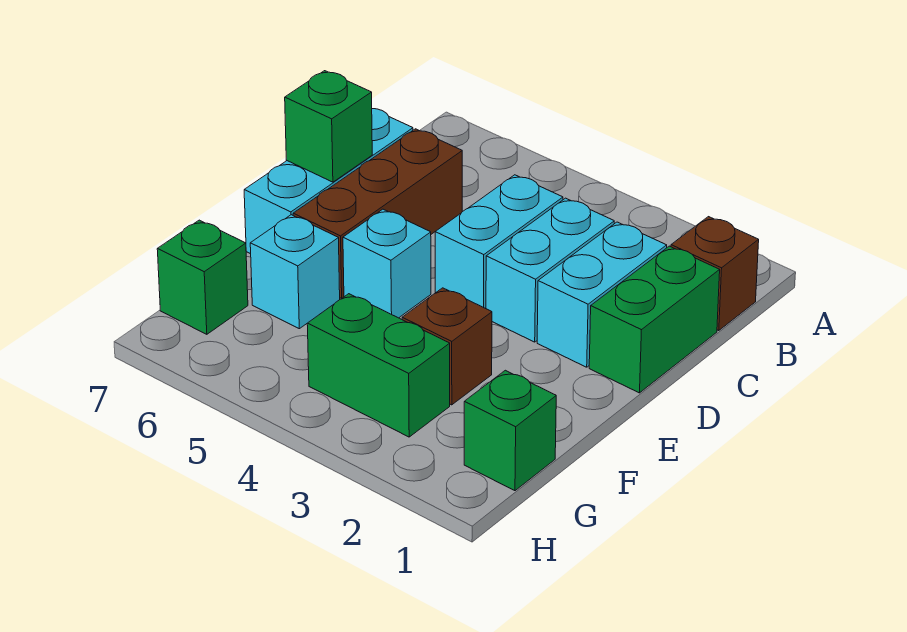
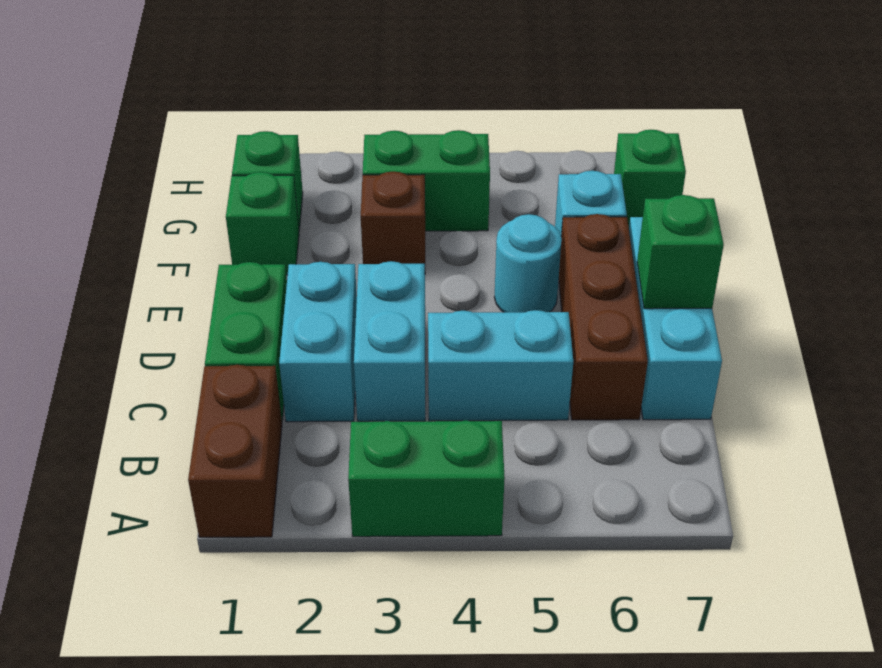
none -> green brick A3:A4 level 1
brown brick B1 level 1 -> brown brick A1:B1 level 1
cyan brick C4:D4 level 1 -> cyan brick C4:C5 level 1
cyan brick E5 level 1 -> cyan round brick E5 level 1
none -> green brick F1 level 1

